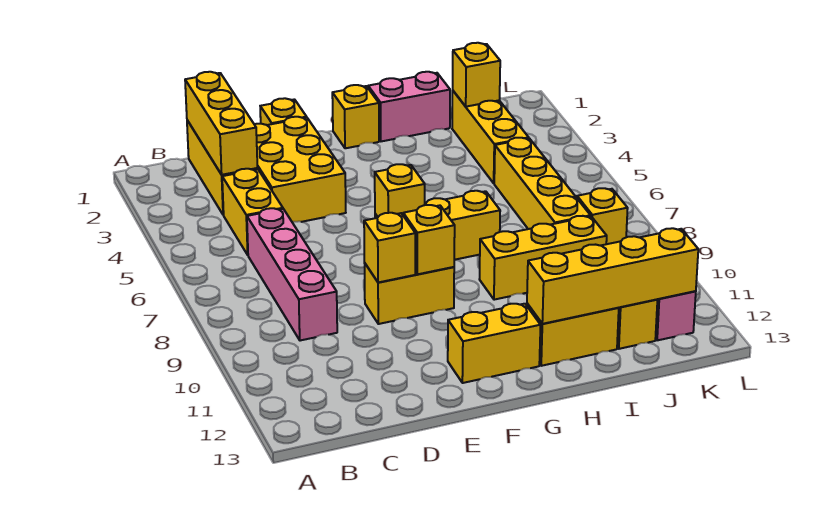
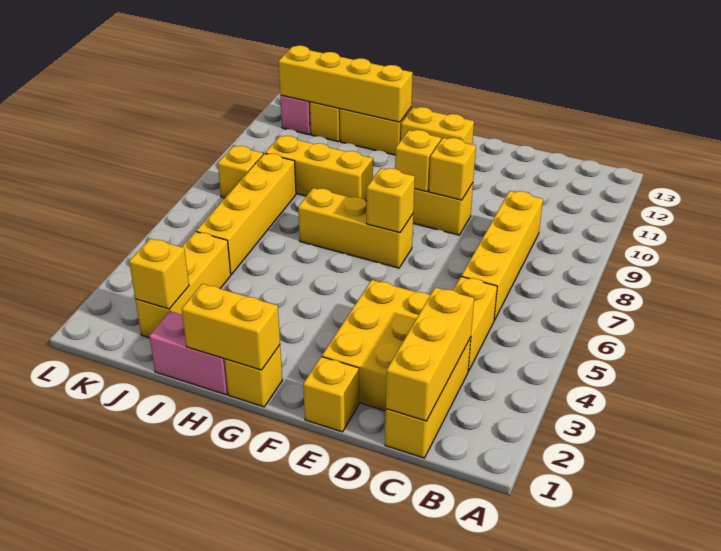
pink brick C6:C9 level 1 -> yellow brick C6:C9 level 1
none -> yellow brick G1:H1 level 2

